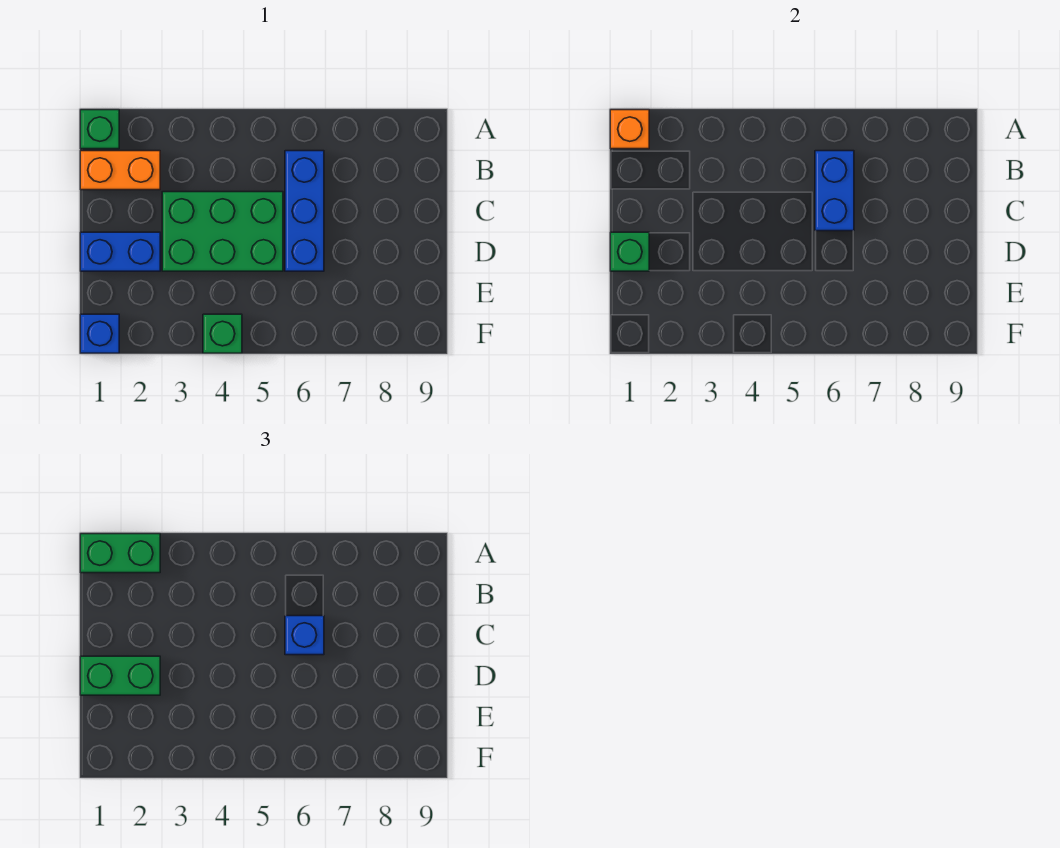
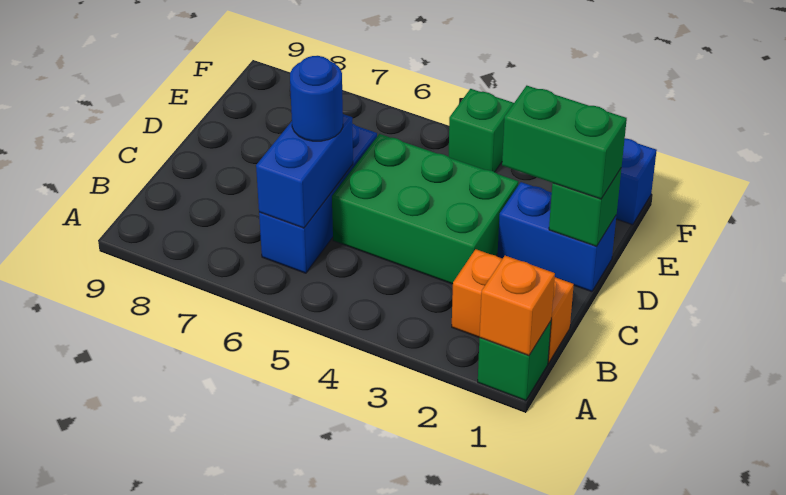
green brick A1:A2 level 3 -> none
blue brick C6 level 3 -> blue round brick C6 level 3

